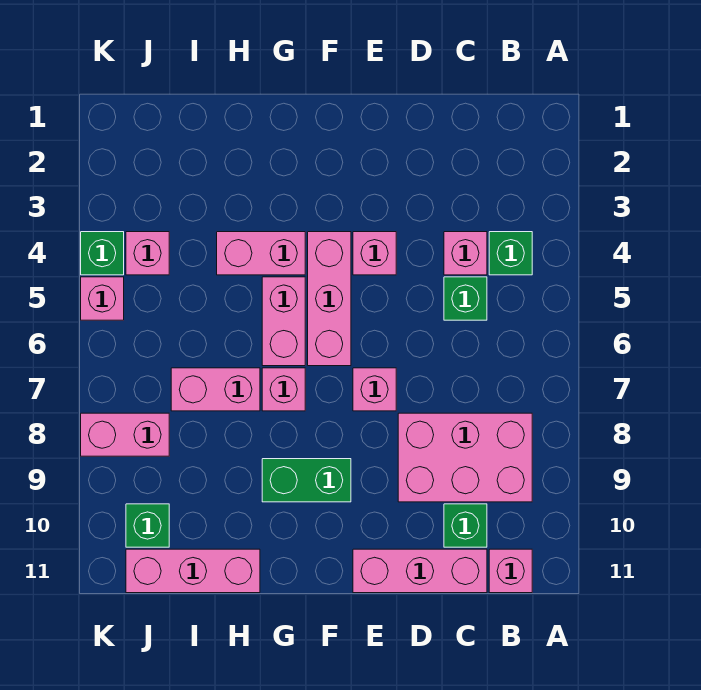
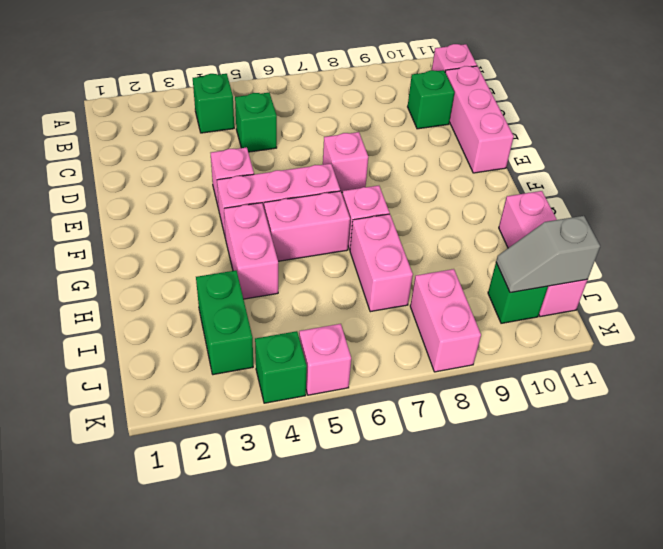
pink brick B8:D9 level 1 -> none
pink brick C4 level 1 -> none
green brick F9:G9 level 1 -> green brick I3:J3 level 1
pink brick J4 level 1 -> none
none -> grey slope J10:J11 level 2 top 11

